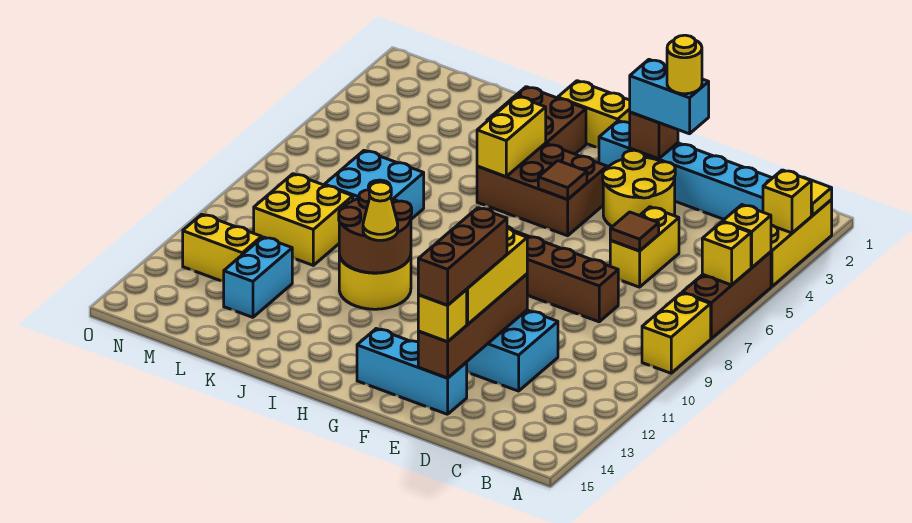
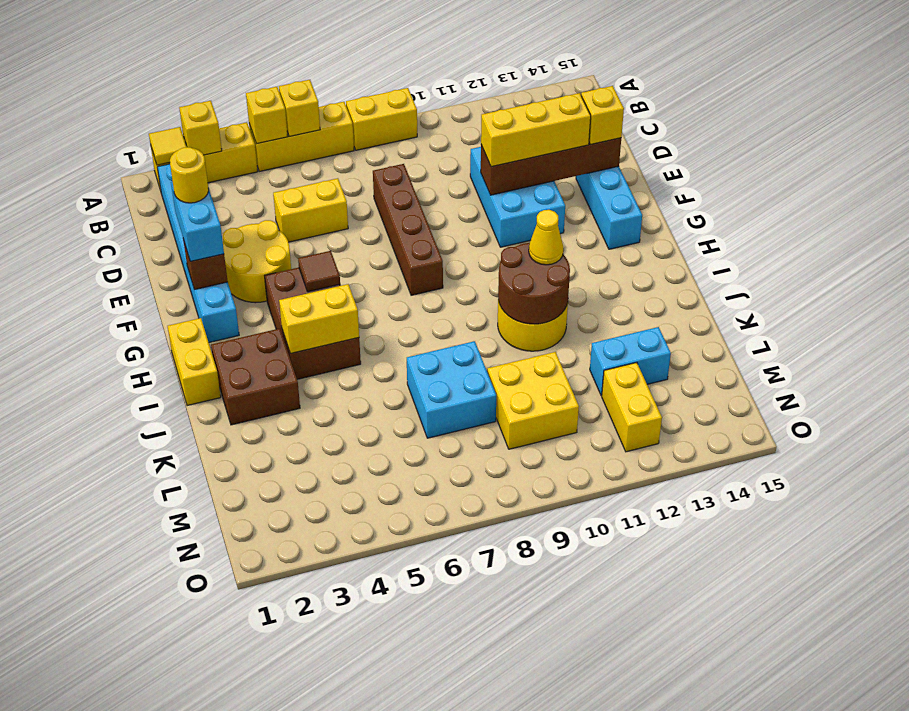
brown brick A5:A7 level 1 -> yellow brick A5:A7 level 1
brown tile D6 level 2 -> none
brown brick E12:E14 level 4 -> none

